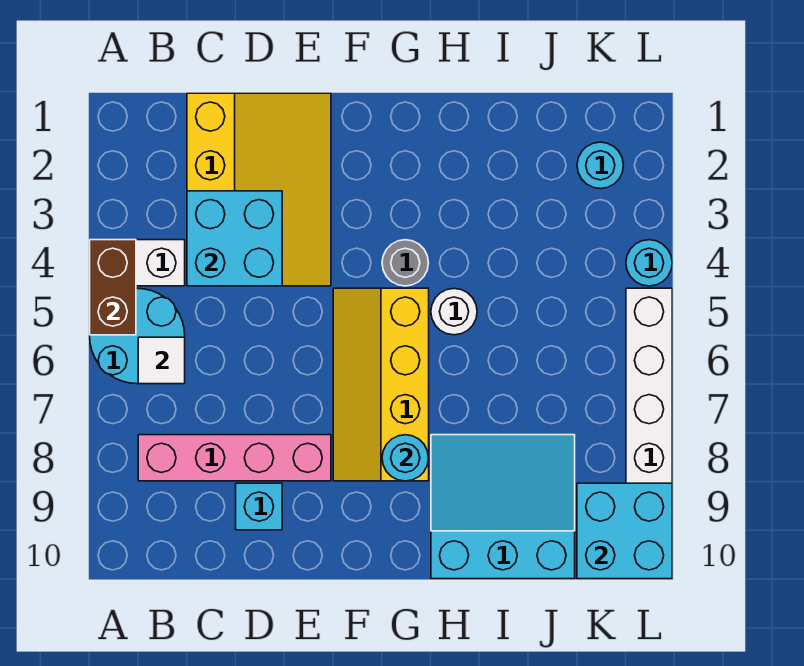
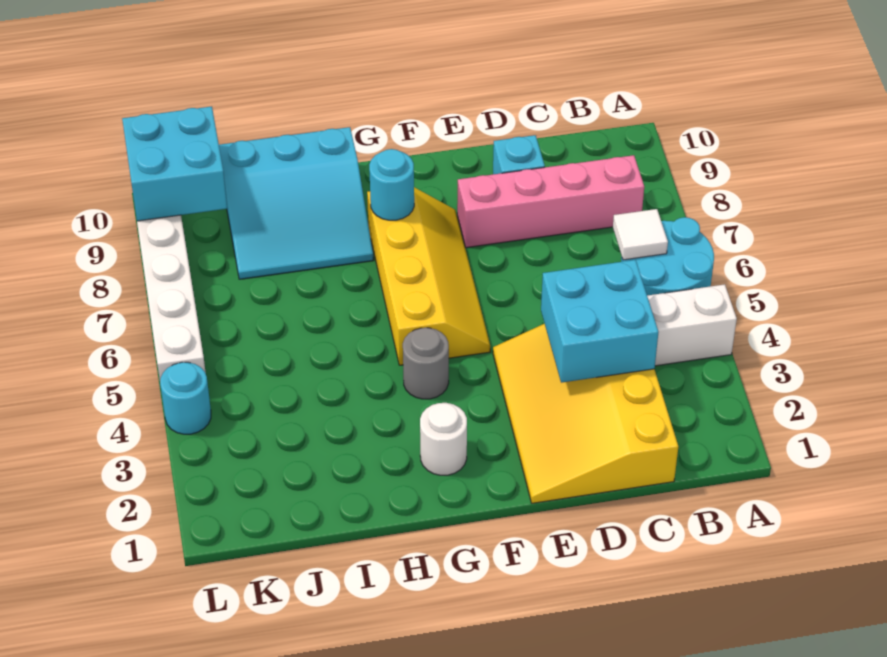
brown brick A4:A5 level 2 -> none
white round brick H5 level 1 -> white round brick G2 level 1
cyan round brick K2 level 1 -> none

